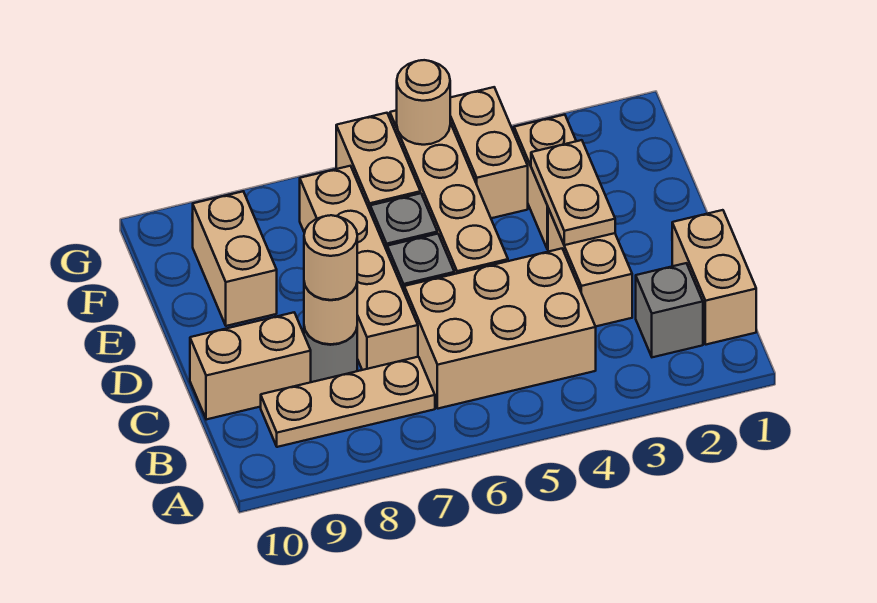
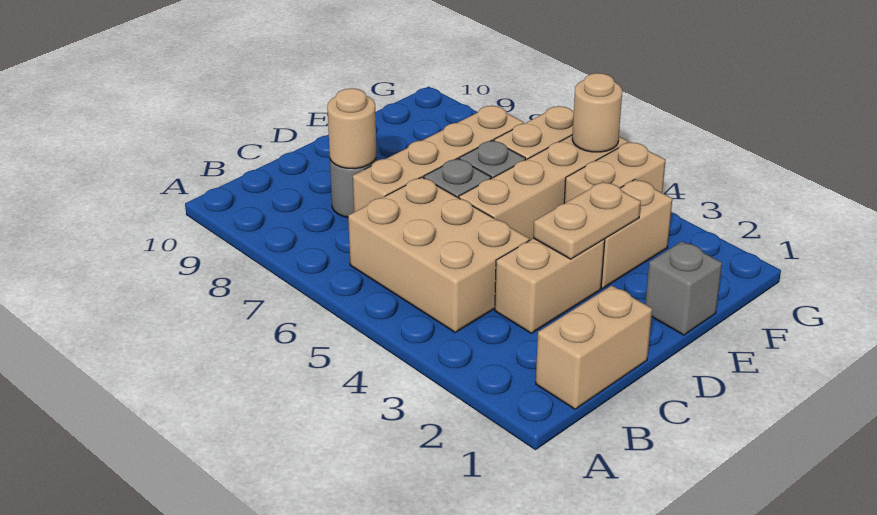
grey brick B2 level 1 -> grey brick E1 level 1
tan plate B7:B9 level 1 -> none
tan round brick C8 level 3 -> none
tan brick C9:C10 level 1 -> none
tan brick E9:F9 level 1 -> none

